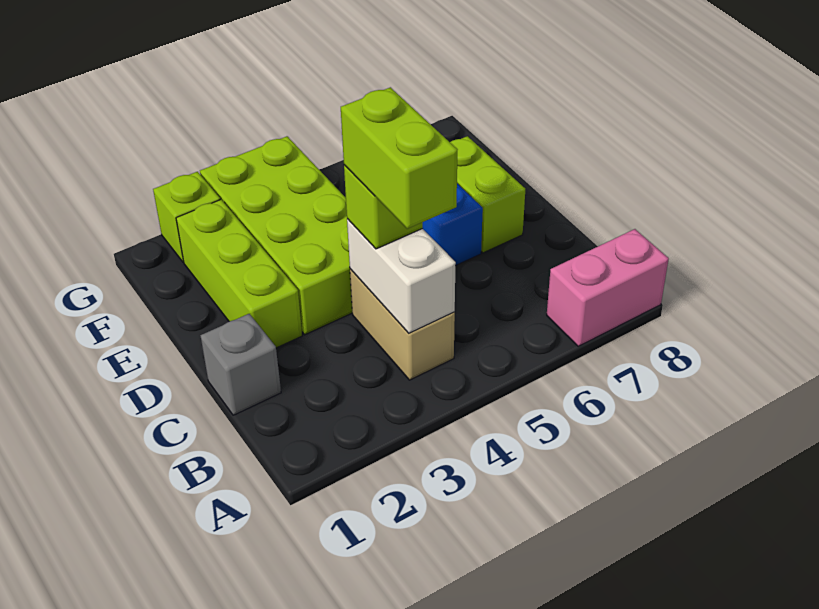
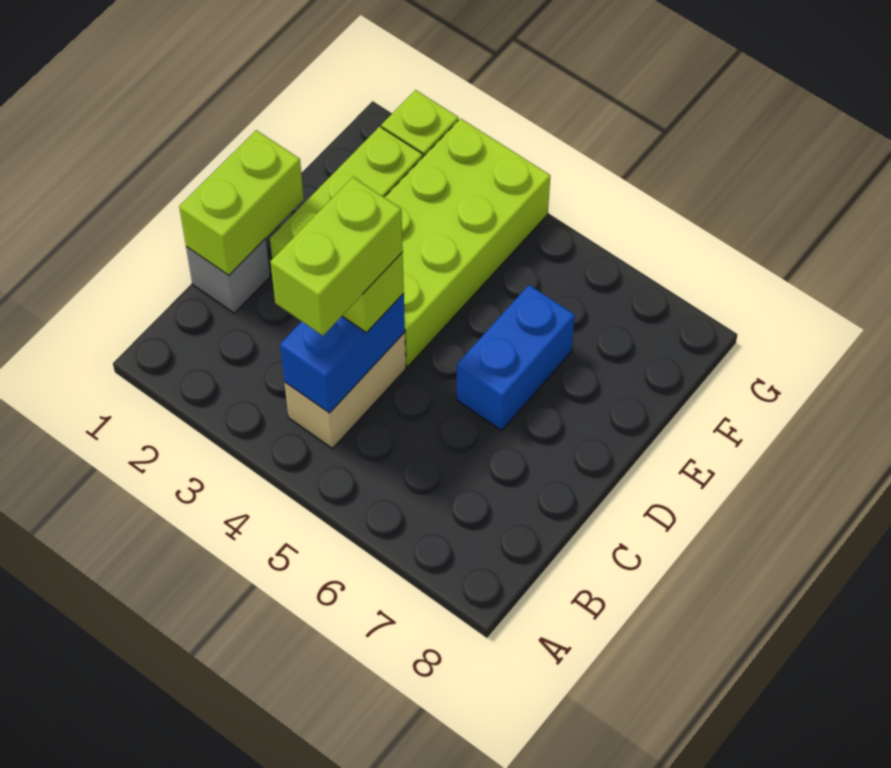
pink brick A7:A8 level 1 -> none
white brick B4:C4 level 2 -> blue brick B4:C4 level 2
lime brick D7:E7 level 1 -> lime brick C1:D1 level 2

